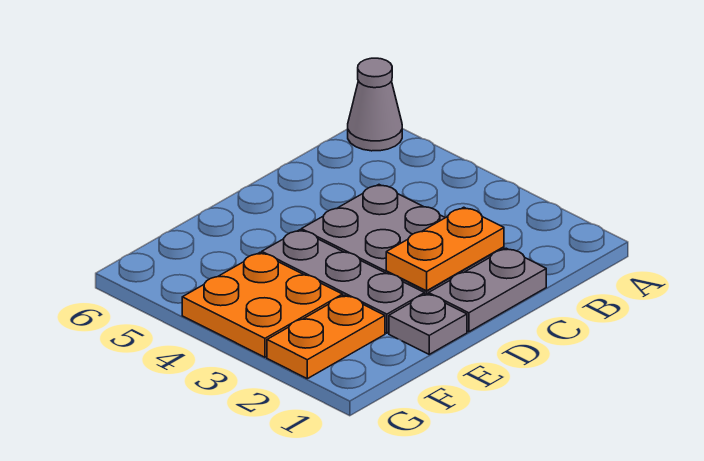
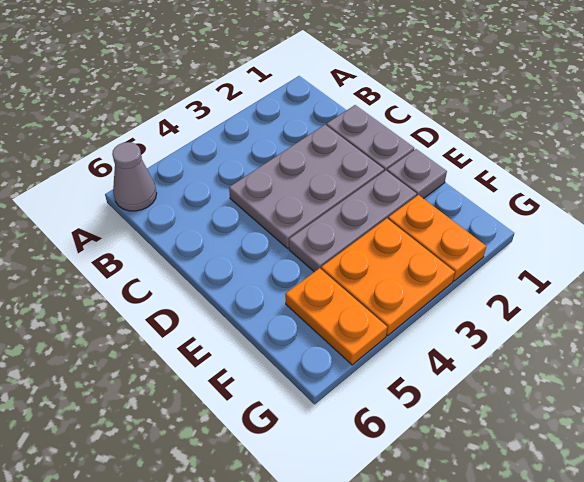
orange plate C2:D2 level 2 -> orange plate F5:G5 level 1

